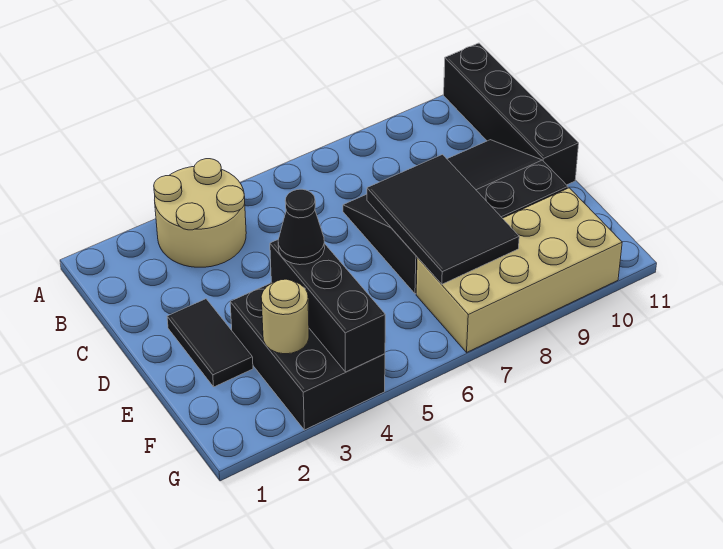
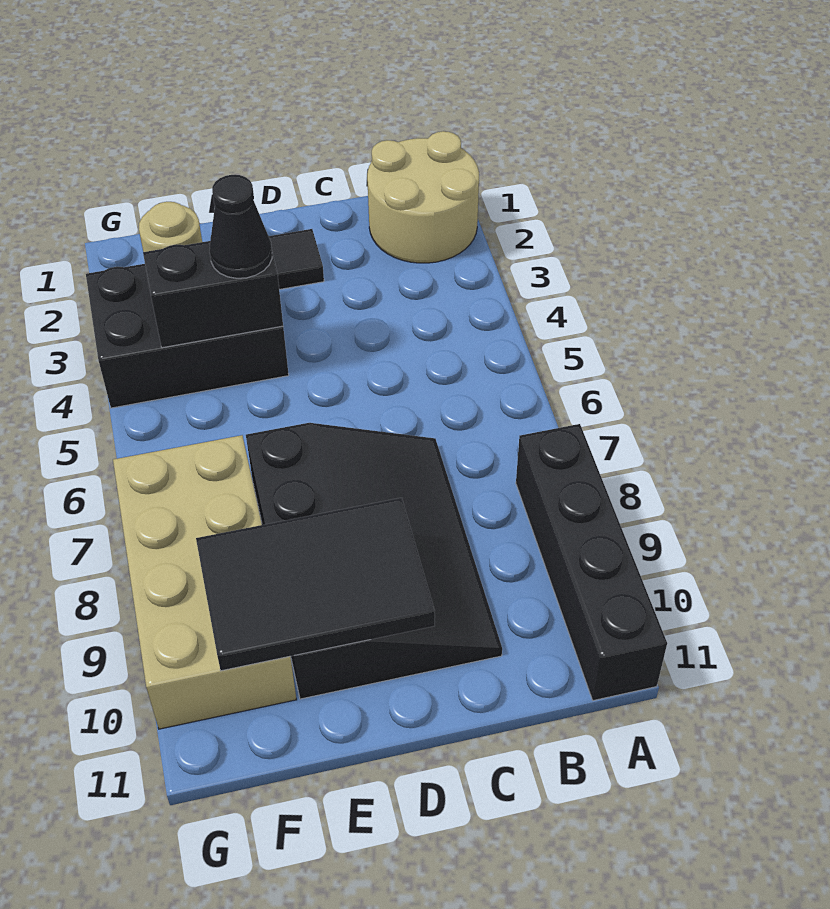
tan round brick A3:B4 level 1 -> tan round brick A1:B2 level 1
black brick A11:D11 level 1 -> black brick A8:A11 level 1
black tile D7:F8 level 2 -> black tile D9:F10 level 2
black brick E4:G4 level 2 -> black brick E4:F4 level 2

